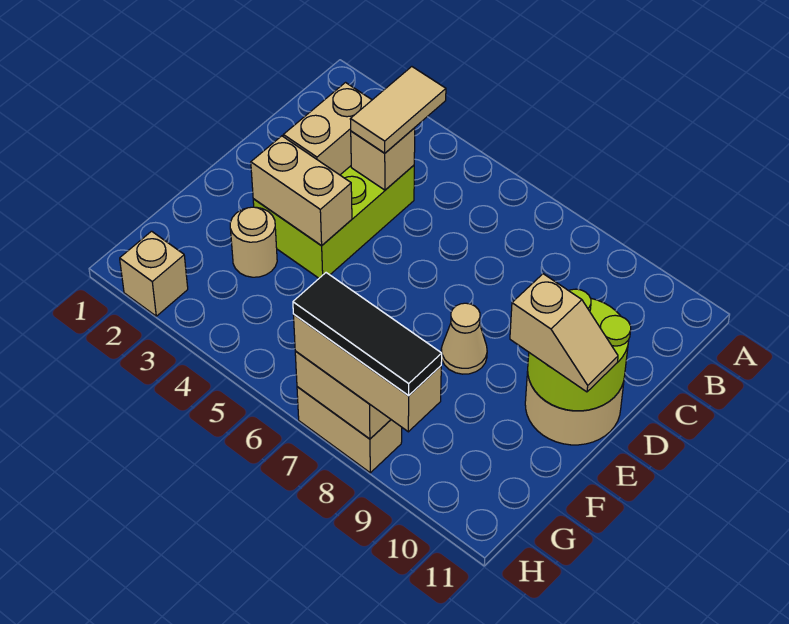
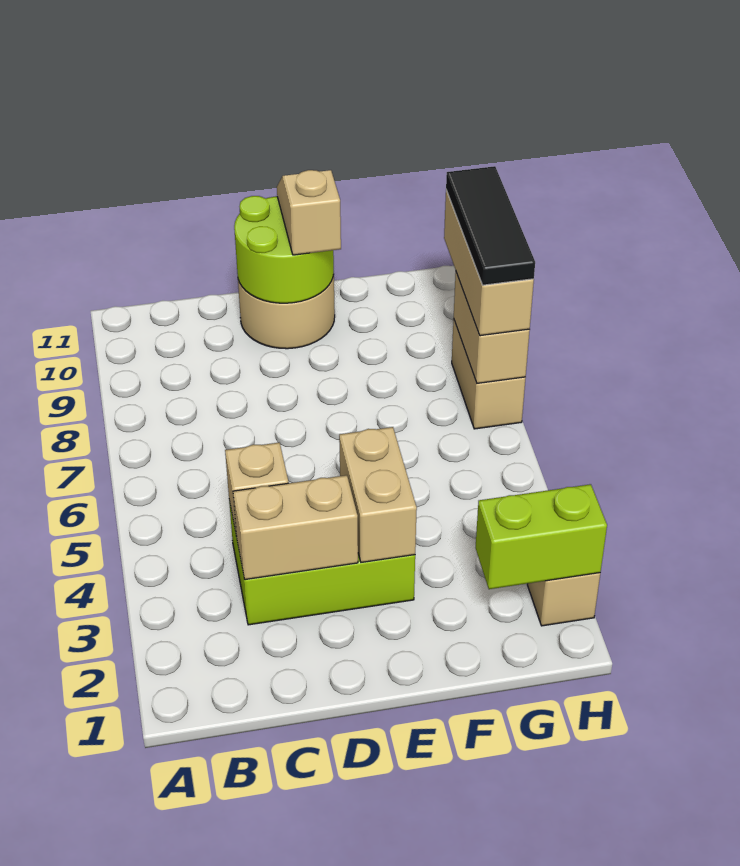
tan tile B4:C4 level 3 -> none
tan cone E8 level 1 -> none
tan round brick F3 level 1 -> none
none -> lime brick G2:H2 level 2

